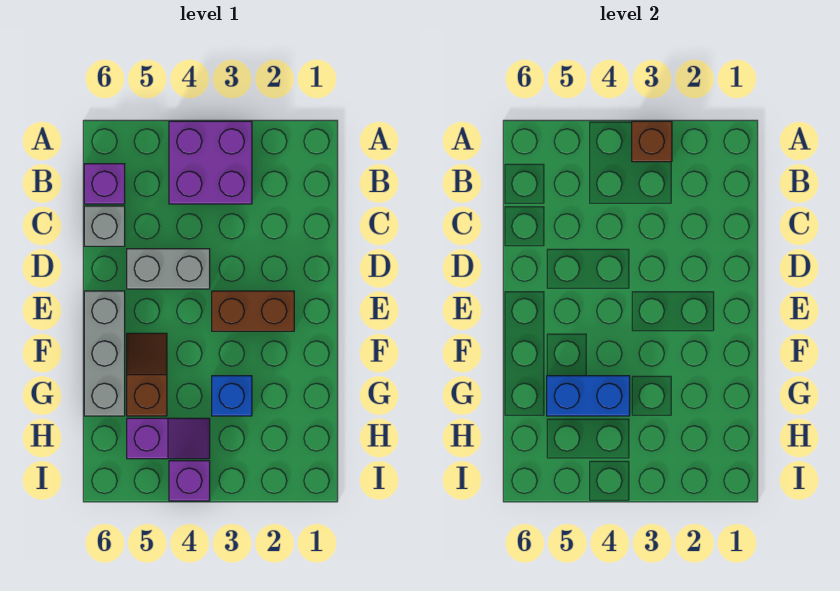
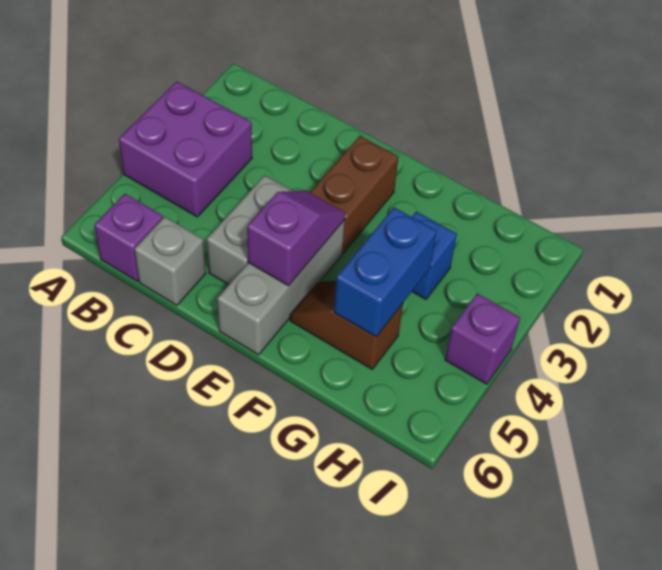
brown brick A3 level 2 -> none
grey brick E6:G6 level 1 -> grey brick E4:E6 level 1
purple slope H4:H5 level 1 top 5 -> purple slope E4:E5 level 2 top 5

